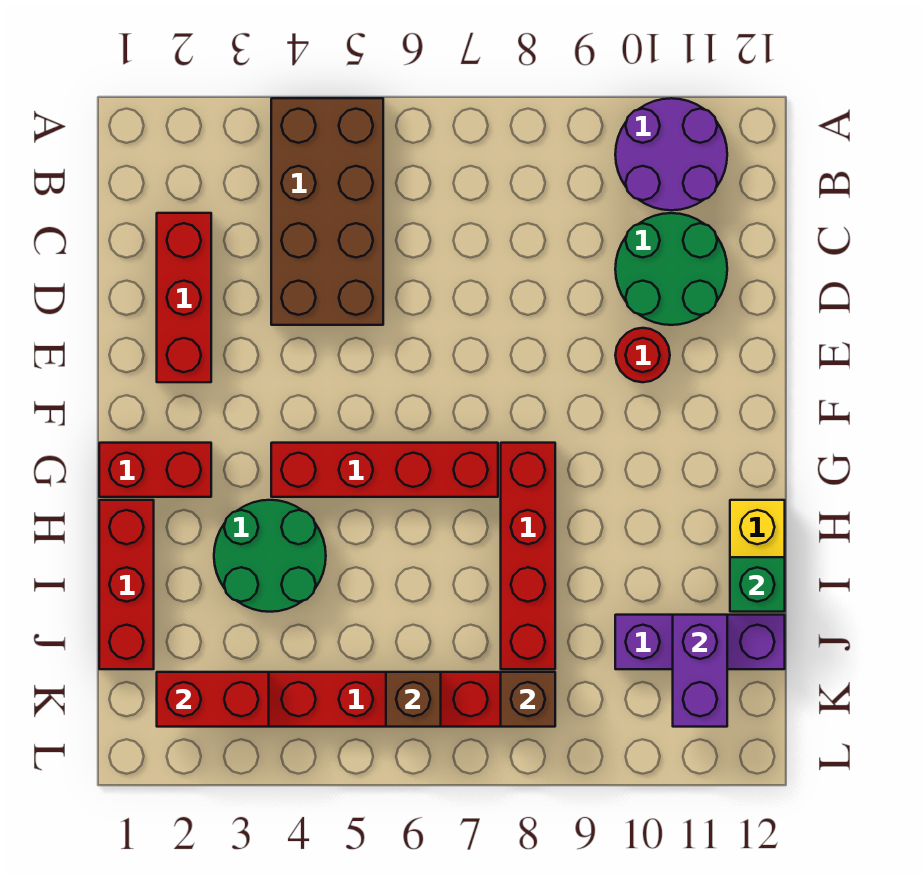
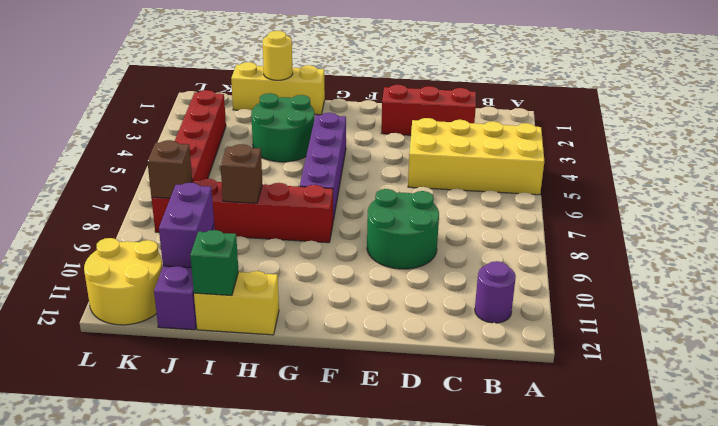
brown brick A4:D5 level 1 -> yellow brick A4:D5 level 1
purple round brick A10:B11 level 1 -> purple round brick B11 level 1
green round brick C10:D11 level 1 -> green round brick D8:E9 level 1
red round brick E10 level 1 -> none
red brick G1:G2 level 1 -> none
red brick G4:G7 level 1 -> purple brick G4:G7 level 1
red brick H1:J1 level 1 -> yellow brick H1:J1 level 1
none -> yellow round brick I1 level 2
purple brick J11:K11 level 2 -> purple brick J10:J11 level 2
red brick K2:K3 level 2 -> none
brown brick K6 level 2 -> brown brick I8 level 2
none -> yellow round brick K11:L12 level 1

